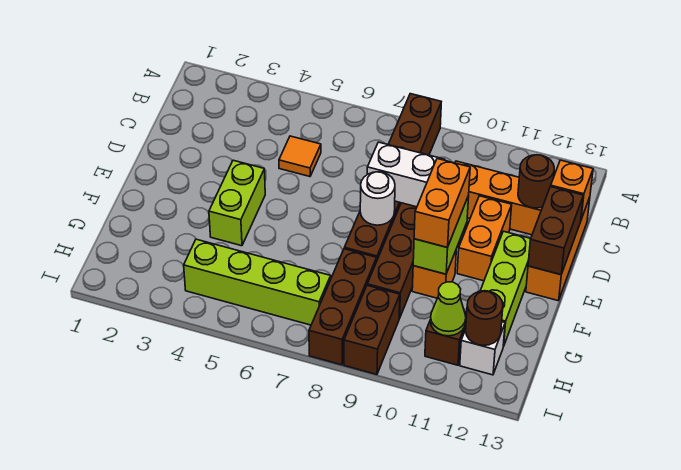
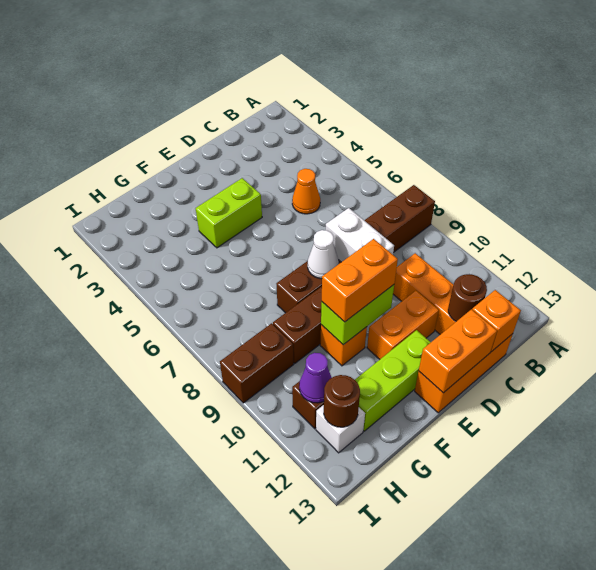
orange tile C5 level 1 -> orange cone C5 level 1
brown brick D13:E13 level 2 -> orange brick D13:E13 level 2
white round brick E8 level 2 -> white cone E8 level 2
brown brick G8:I8 level 1 -> none
lime brick H4:H7 level 1 -> none
lime cone H11 level 2 -> purple cone H11 level 2

